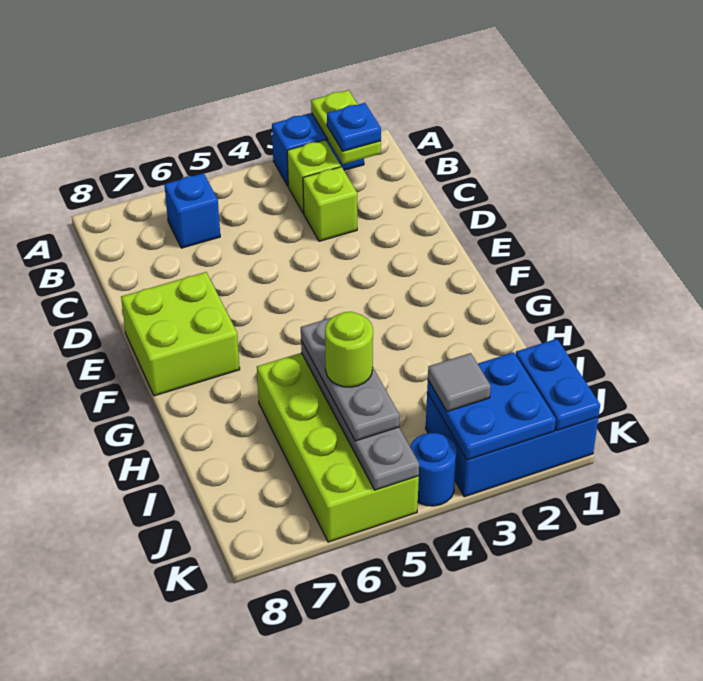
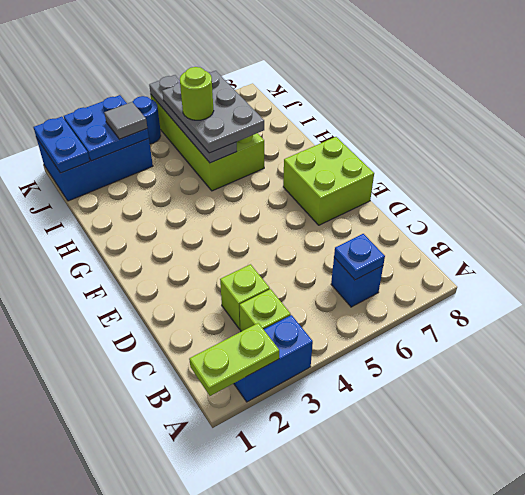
lime plate A2:B2 level 2 -> lime plate A1:A2 level 2
blue plate B2 level 3 -> blue plate B6 level 2
grey plate H5:J5 level 3 -> grey plate H5:J6 level 3

